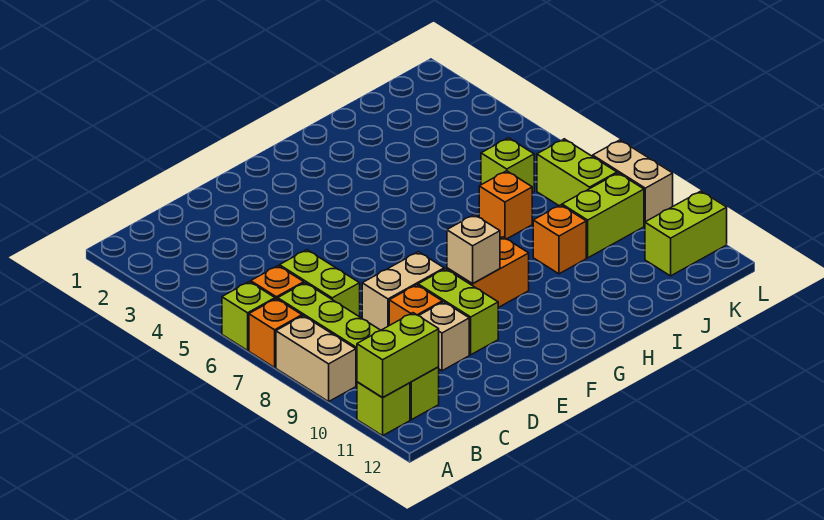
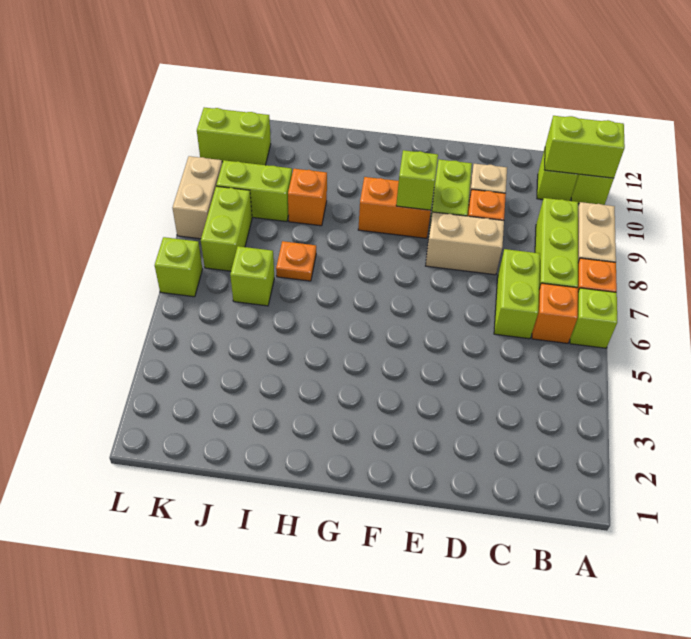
tan brick F9 level 2 -> lime brick F9 level 2
orange brick I7 level 1 -> orange plate I7 level 1
none -> lime brick L6 level 1

